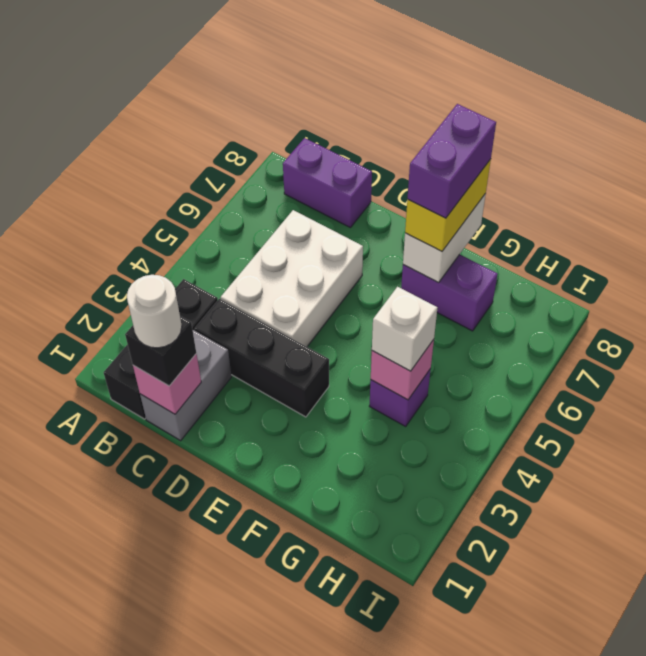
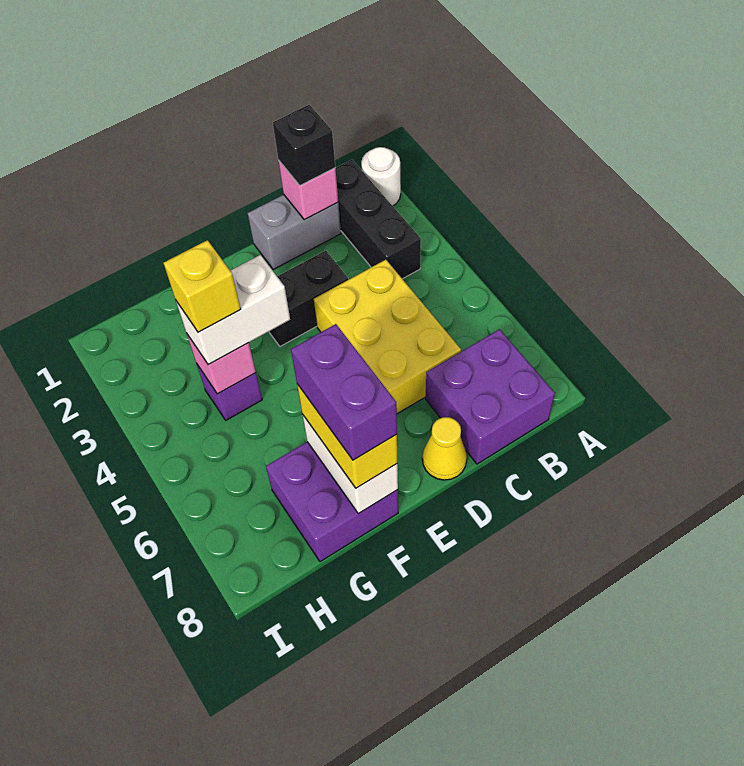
purple brick B8:C8 level 1 -> purple brick B7:C8 level 1
grey brick C1:C2 level 1 -> grey brick C1:D1 level 1
white round brick C1 level 4 -> white round brick A1 level 1
black brick C3:E3 level 1 -> black brick D3:E3 level 1
white brick C4:D6 level 1 -> yellow brick C4:D6 level 1
none -> yellow cone D8 level 1
purple brick F7:G7 level 1 -> purple brick F7:G8 level 1
white brick G4 level 3 -> white brick F4:G4 level 3
none -> yellow brick G4 level 4

